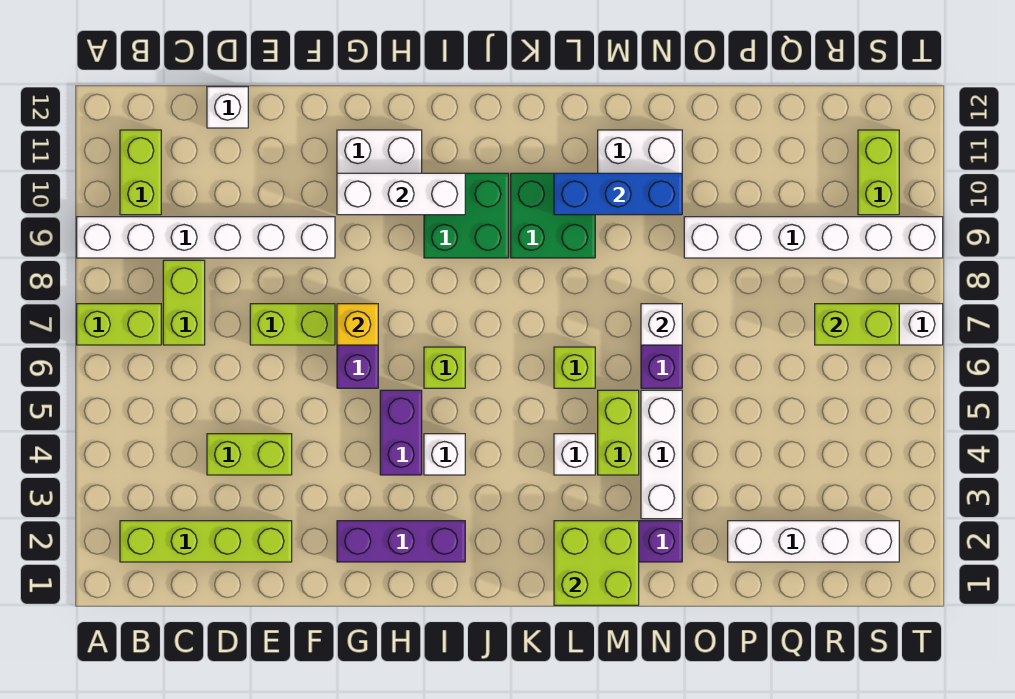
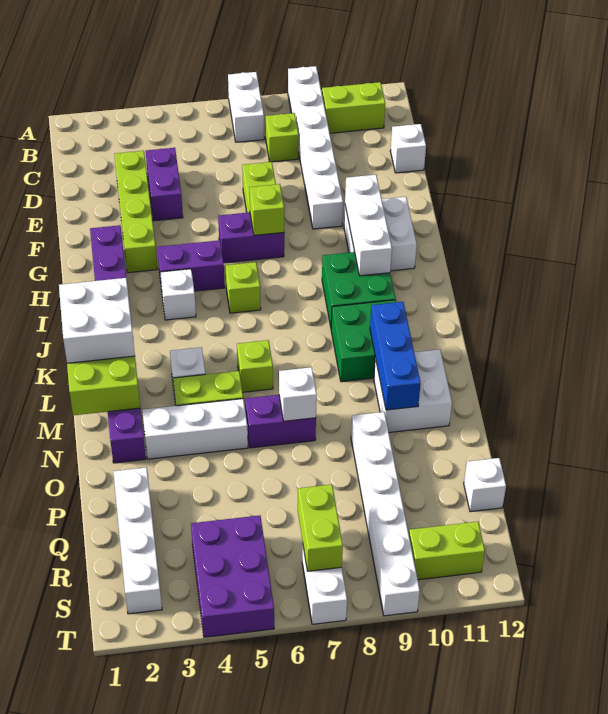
lime brick A7:B7 level 1 -> white brick A7:B7 level 1
lime brick B2:E2 level 1 -> lime brick D3:G3 level 1
lime brick C7:C8 level 1 -> lime brick C8 level 1
lime brick D4:E4 level 1 -> purple brick D4:E4 level 1
yellow brick G7 level 2 -> lime brick G7 level 2
none -> white brick K1:L2 level 3
none -> white brick Q12 level 1
none -> purple brick R4:T5 level 1

